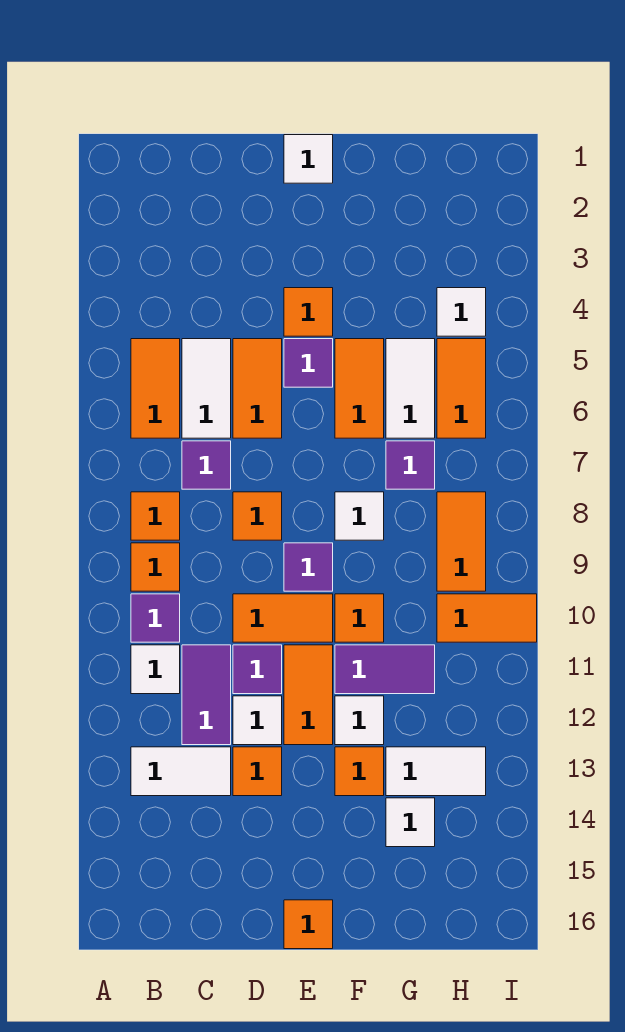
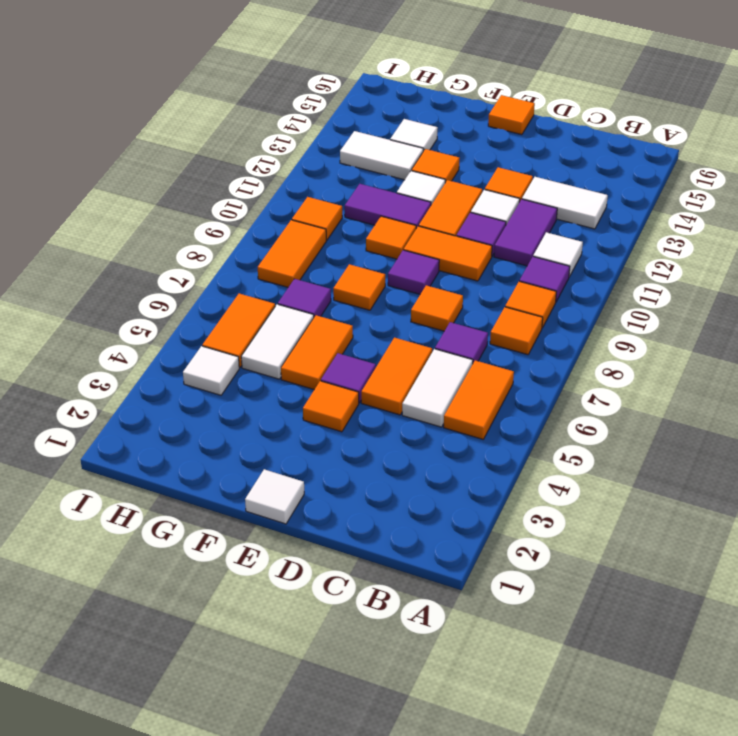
white tile F8 level 1 -> orange tile F8 level 1
orange tile H10:I10 level 1 -> orange tile H10 level 1

